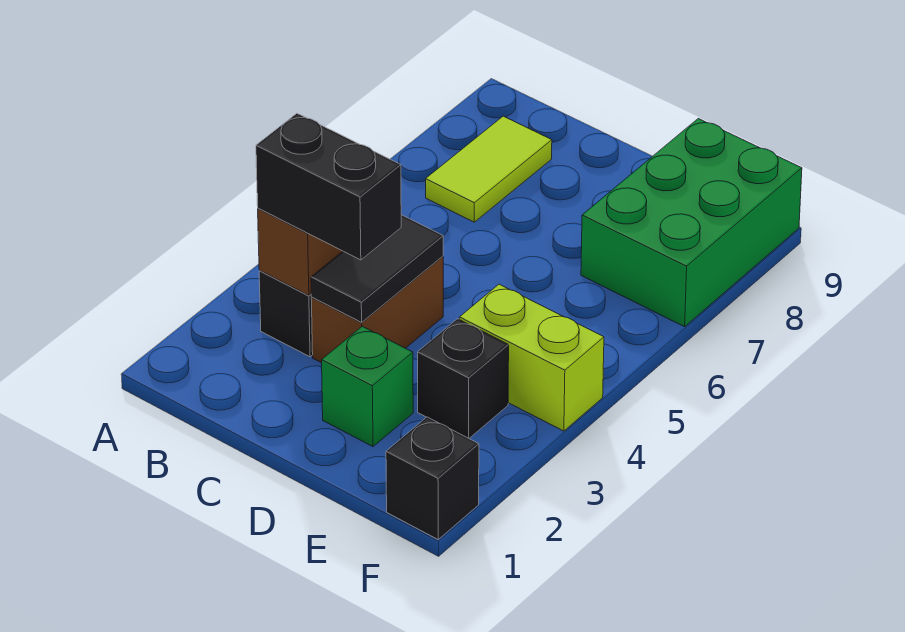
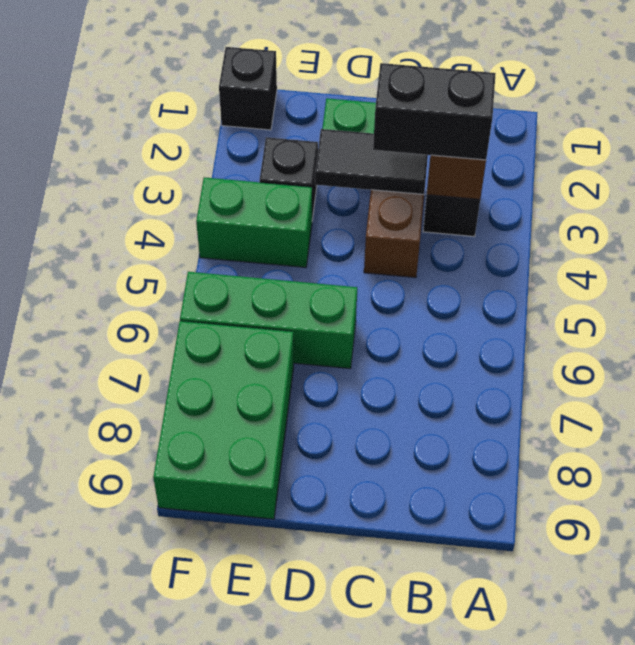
lime tile B7:B8 level 1 -> none
black tile C3:C4 level 2 -> black tile C3:D3 level 2
none -> green brick D6:F6 level 1
lime brick E4:F4 level 1 -> green brick E4:F4 level 1

